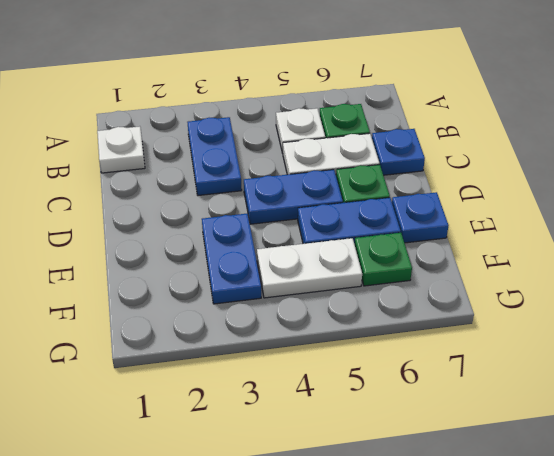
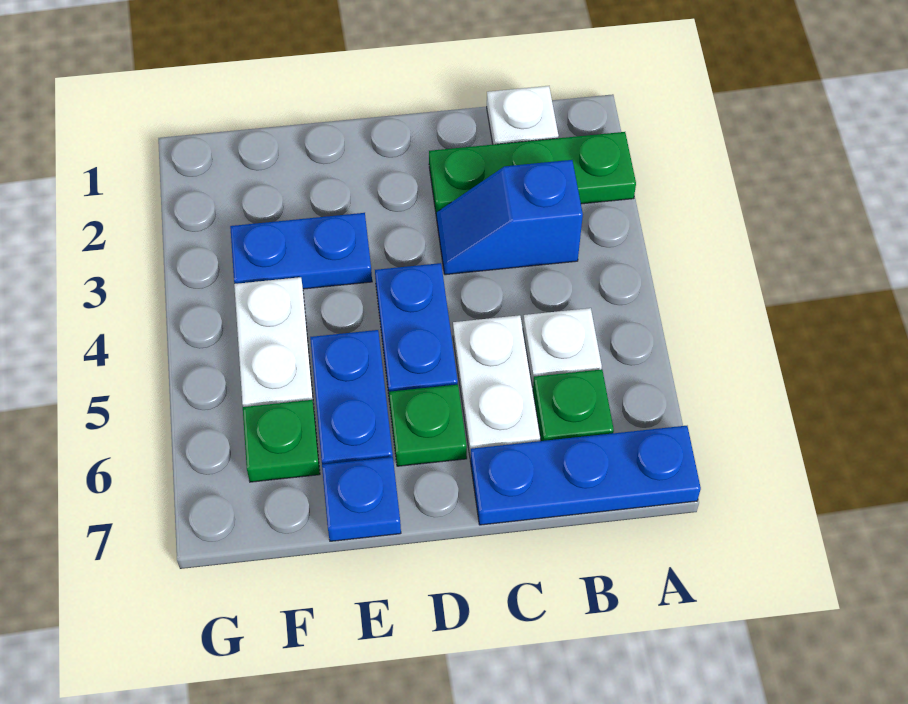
none -> green plate A2:C2 level 1
blue plate B3:C3 level 1 -> blue slope B3:C3 level 1 top B
blue plate C7 level 1 -> blue plate A7:C7 level 1

